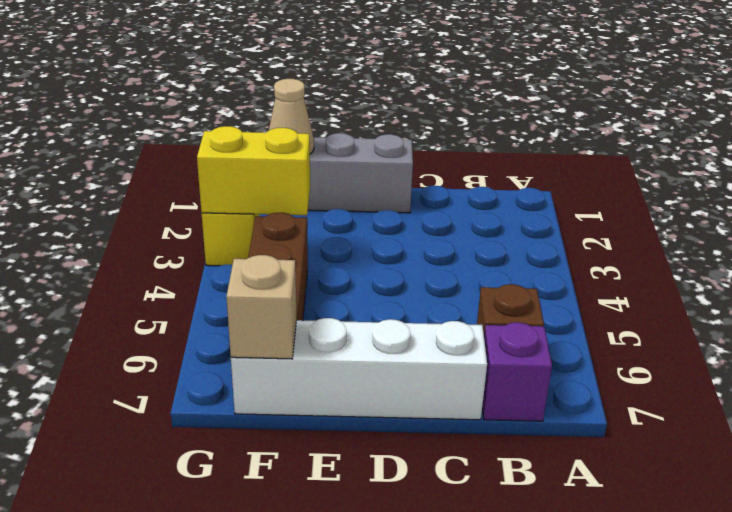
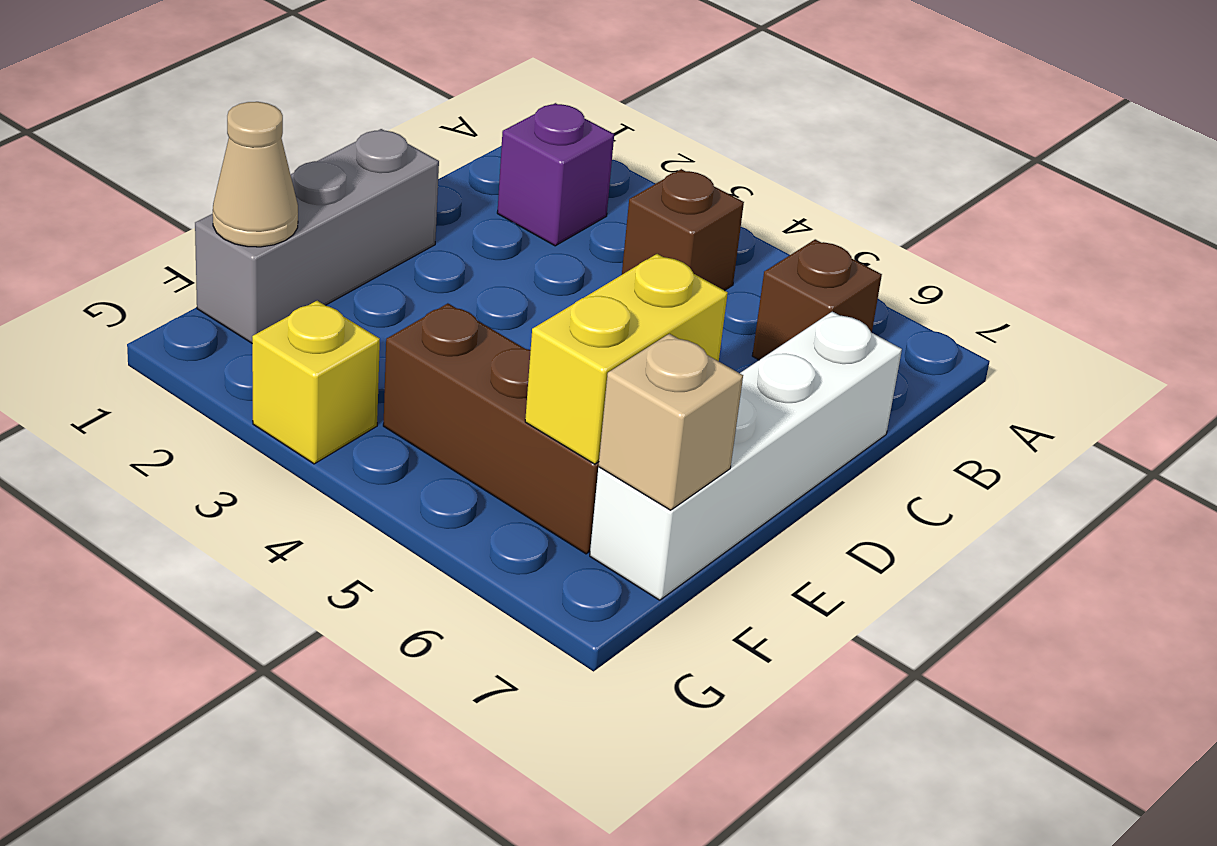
none -> brown brick B4 level 1
purple brick B7 level 1 -> purple brick B2 level 1
yellow brick F3:G3 level 2 -> yellow brick E6:F6 level 2

